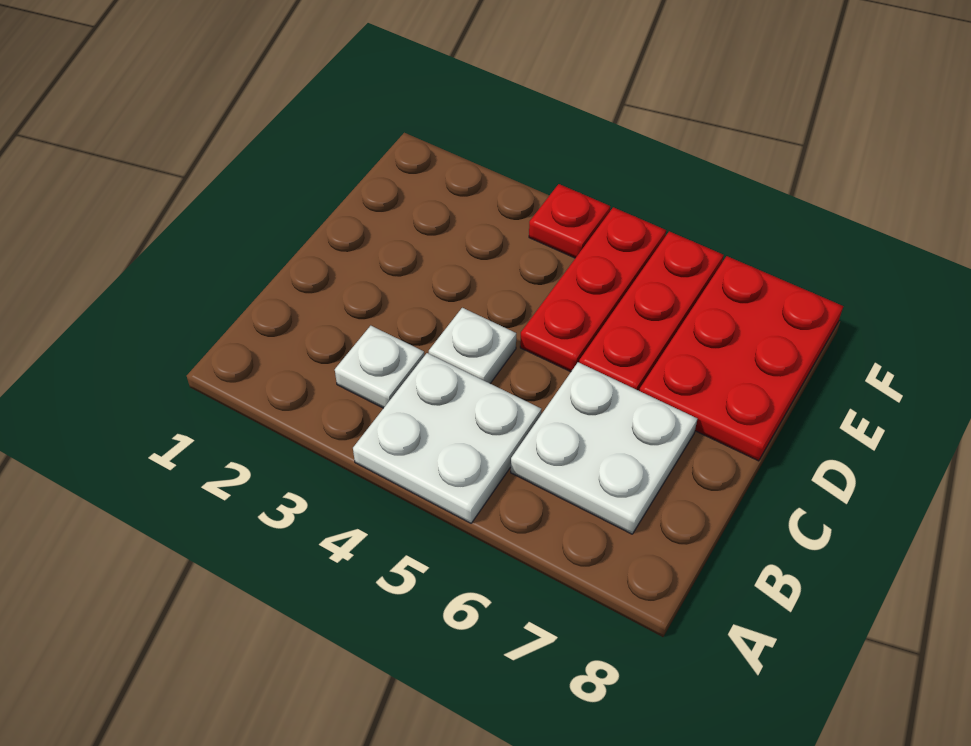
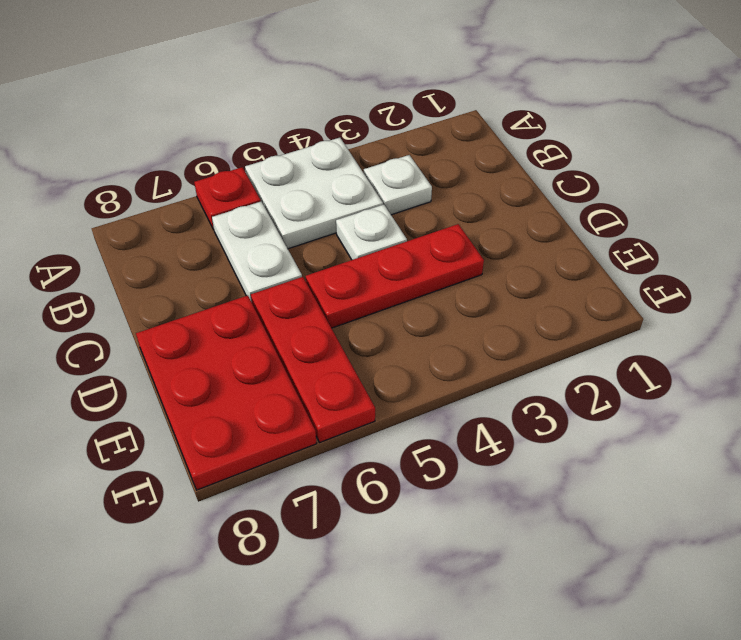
white plate B6:C7 level 1 -> white plate B6:C6 level 1
red plate D5:F5 level 1 -> red plate D3:D5 level 1
red plate F4 level 1 -> red plate A6 level 1

